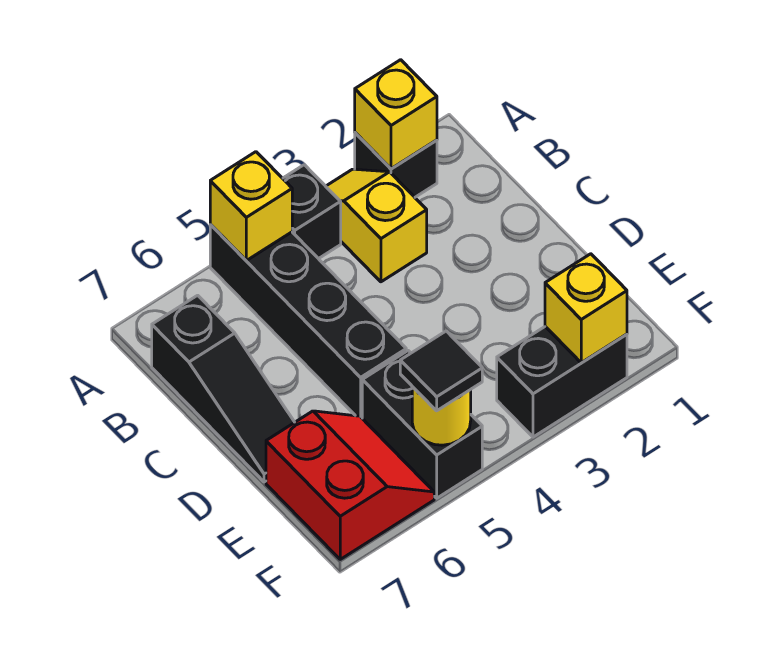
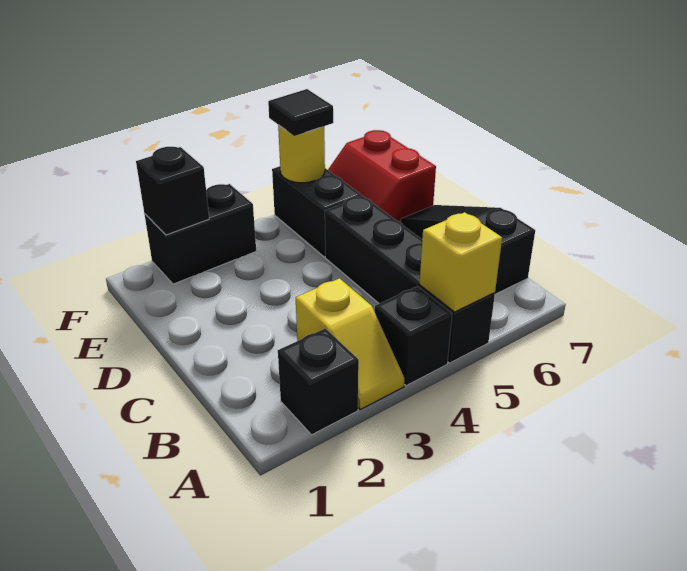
yellow brick A2 level 2 -> none
yellow brick F2 level 2 -> black brick F2 level 2

